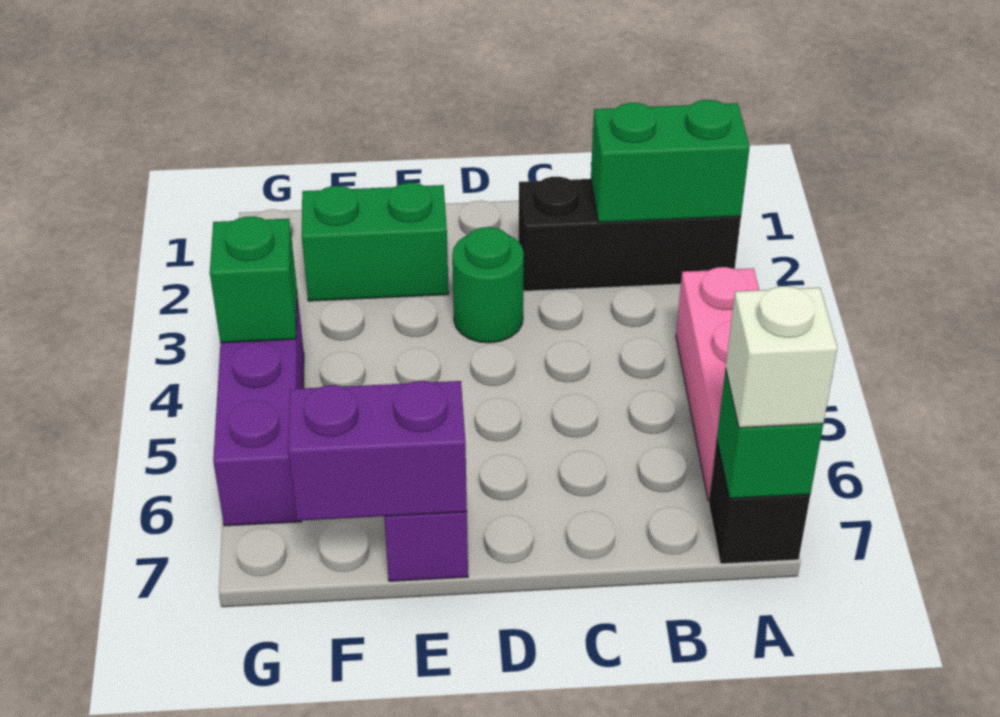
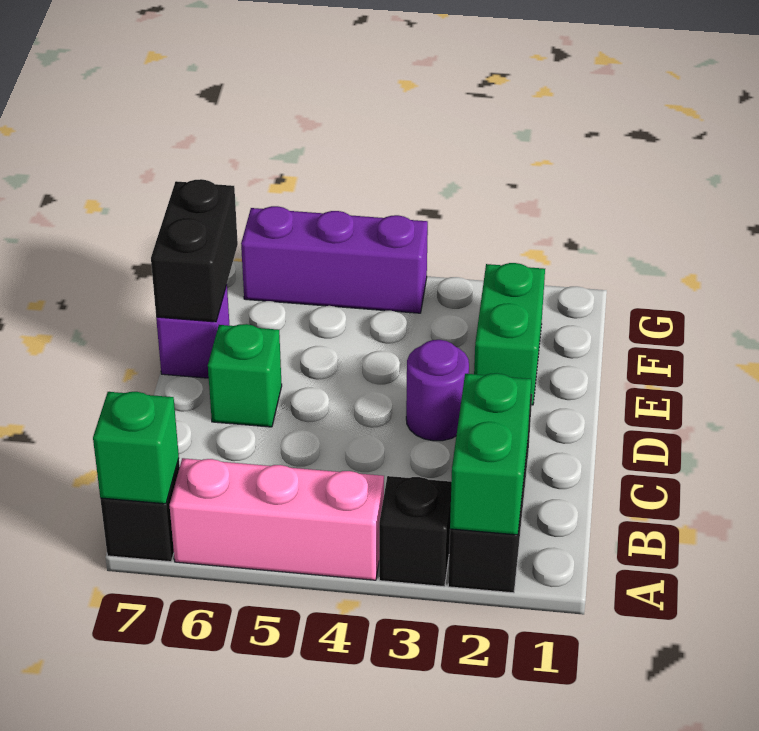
none -> black brick A3 level 1
white brick A7 level 3 -> none
green round brick D3 level 1 -> purple round brick D3 level 1
purple brick E7:F7 level 2 -> black brick E7:F7 level 2
green brick G4 level 2 -> green brick D6 level 1

